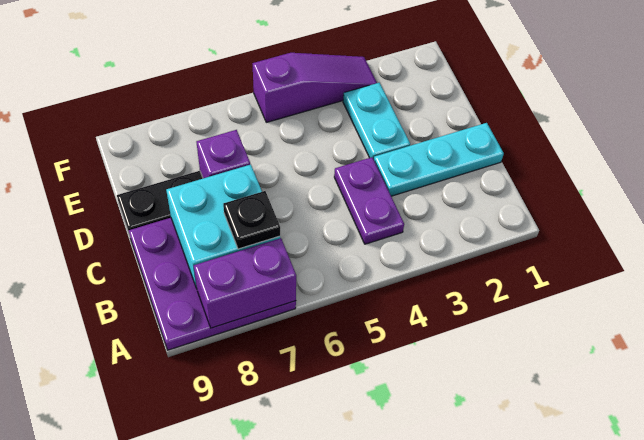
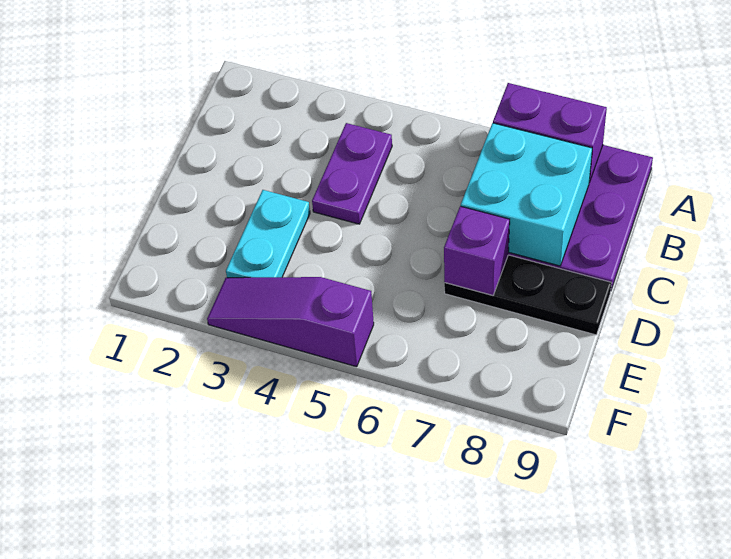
black plate B7 level 3 -> none
cyan plate C1:C3 level 1 -> none

